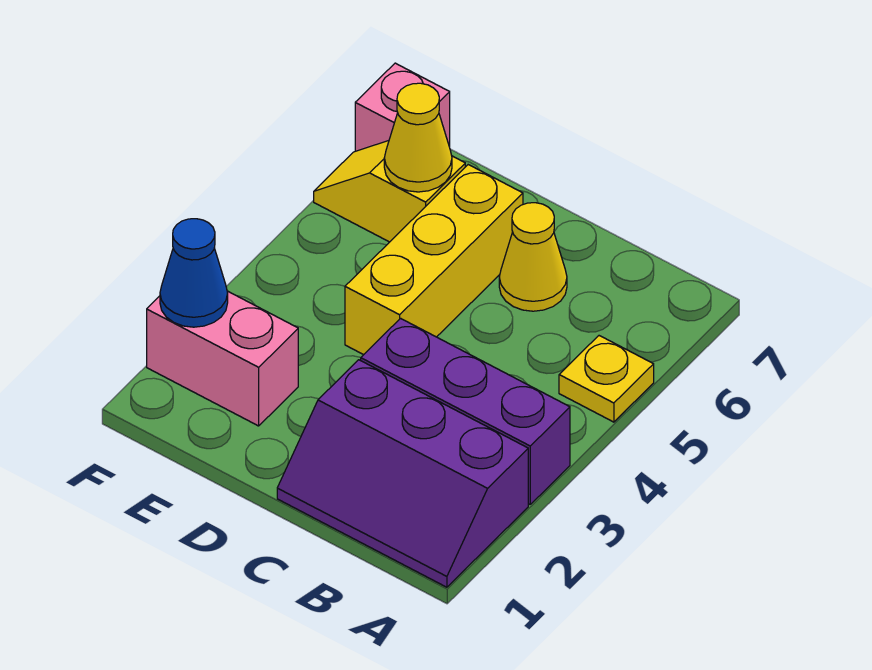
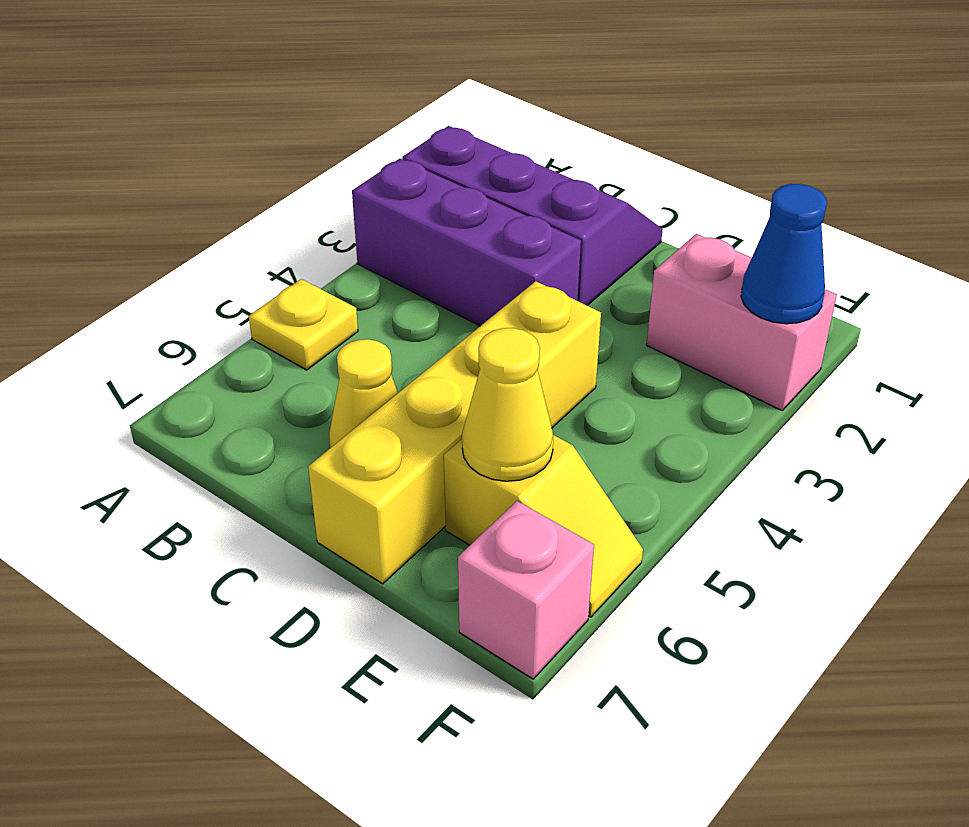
yellow brick D4:D6 level 1 -> yellow brick D4:D7 level 1

